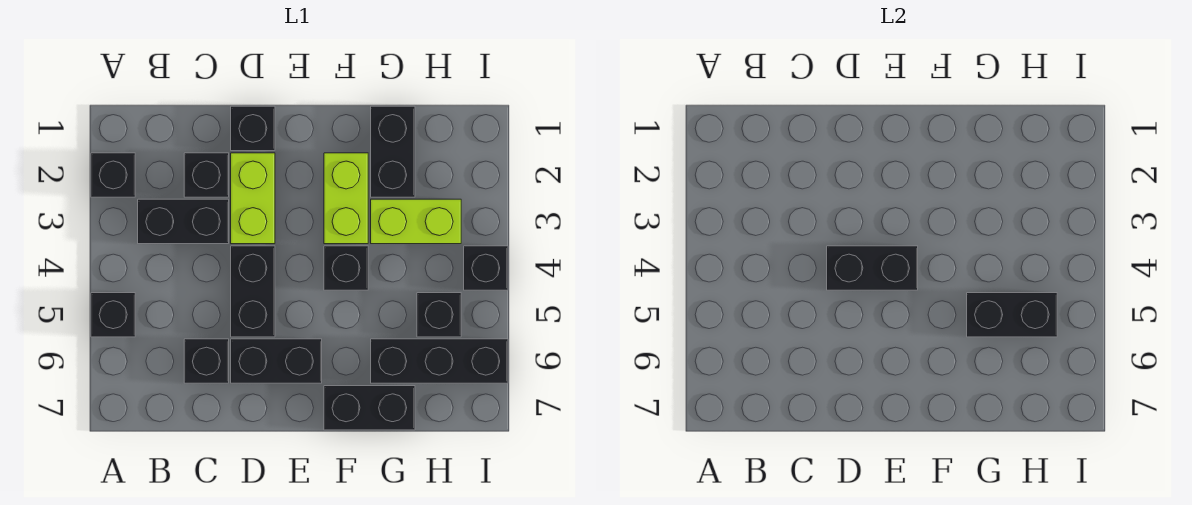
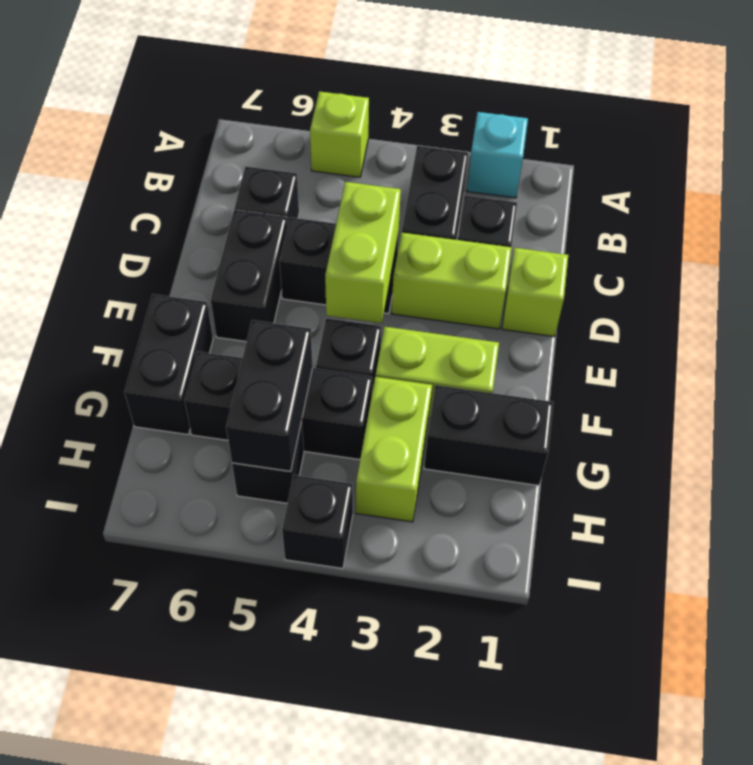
black brick A2 level 1 -> cyan brick A2 level 1
black brick A5 level 1 -> lime brick A5 level 1
black brick D1 level 1 -> lime brick D1 level 1
black brick D4:E4 level 2 -> lime brick D4:E4 level 2
black brick G6:I6 level 1 -> black brick G4:G6 level 1

